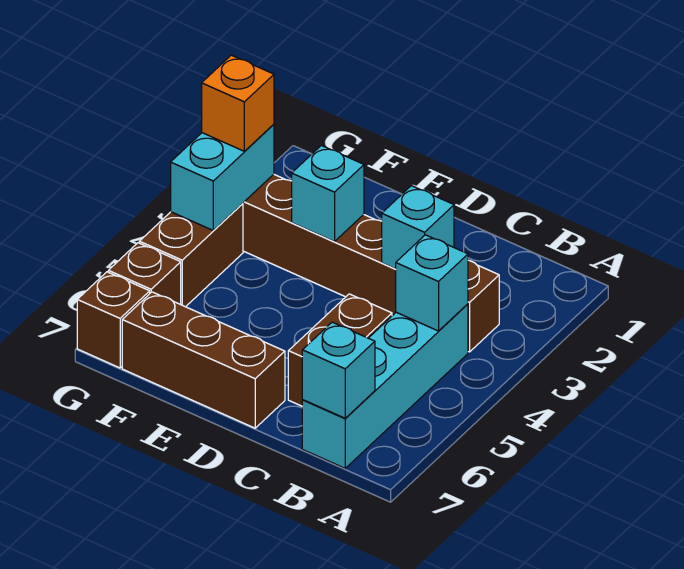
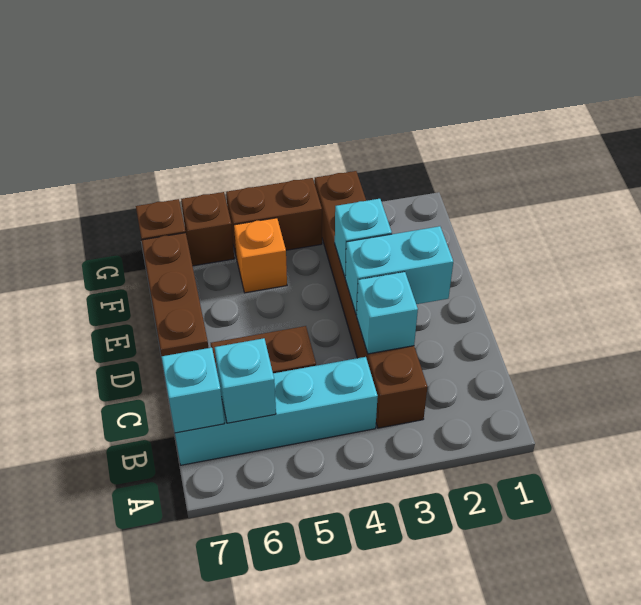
cyan brick B4 level 2 -> cyan brick B6 level 2
cyan brick G3:G4 level 2 -> cyan brick D2:D3 level 2
orange brick G3 level 3 -> orange brick F5 level 1

